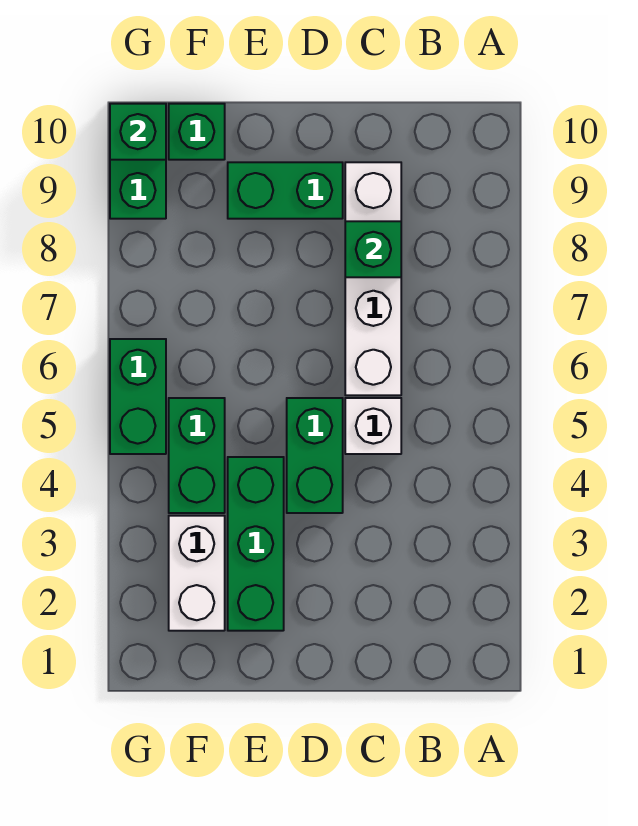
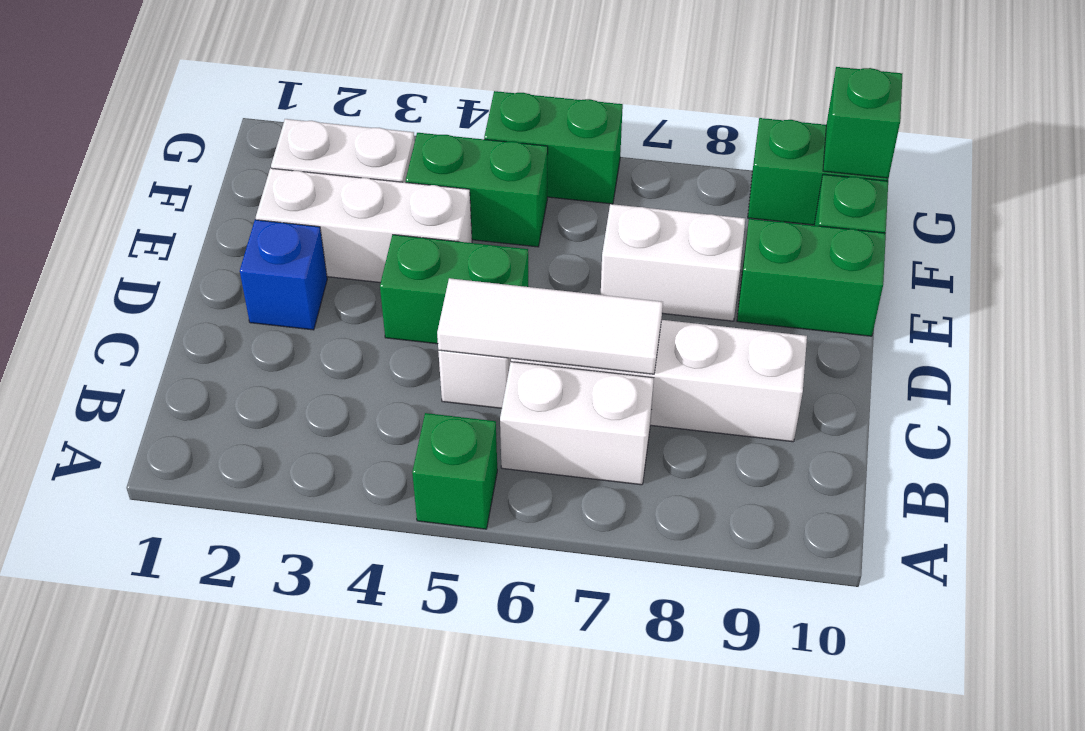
none -> white brick B6:B7 level 1
none -> white tile C5:C7 level 2
green brick C8 level 2 -> green brick A5 level 1
none -> blue brick D2 level 1
green brick D9:E9 level 1 -> green brick E9:E10 level 1
green brick E2:E4 level 1 -> white brick E2:E4 level 1
none -> white brick E7:E8 level 1

